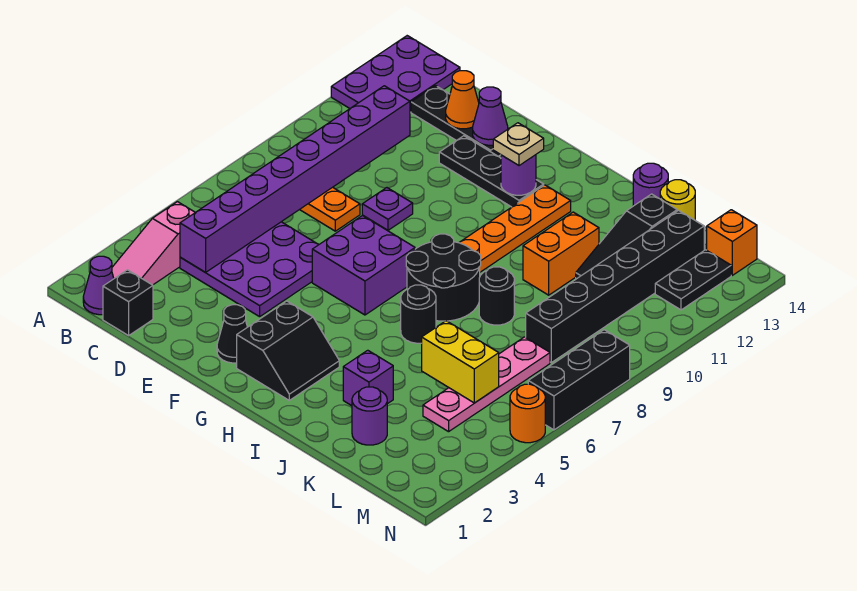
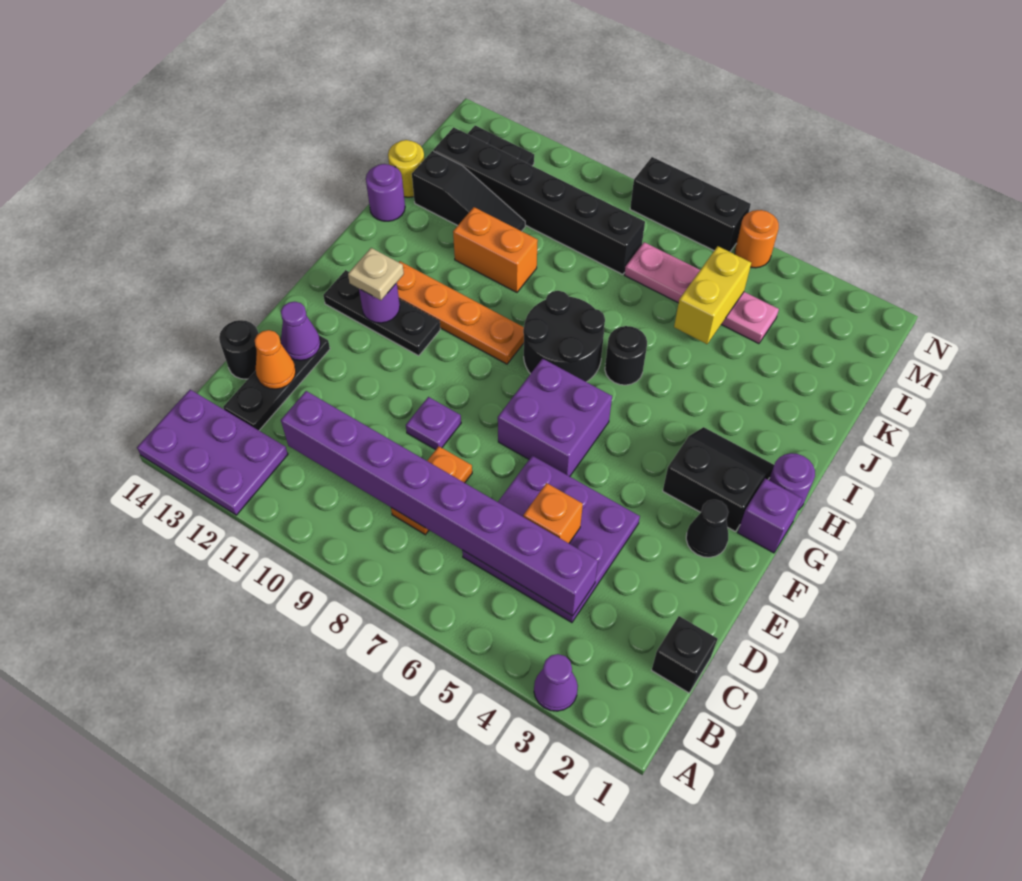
purple cone B1 level 1 -> purple cone A3 level 1
pink slope B2:B4 level 1 top 4 -> none
black plate E12:G12 level 1 -> black plate G11:G13 level 1
purple brick J3 level 1 -> purple brick G1 level 1
black round brick J8 level 1 -> black round brick D14 level 1
purple round brick K2 level 1 -> purple round brick H1 level 1
orange brick M14 level 1 -> orange brick D5 level 2

